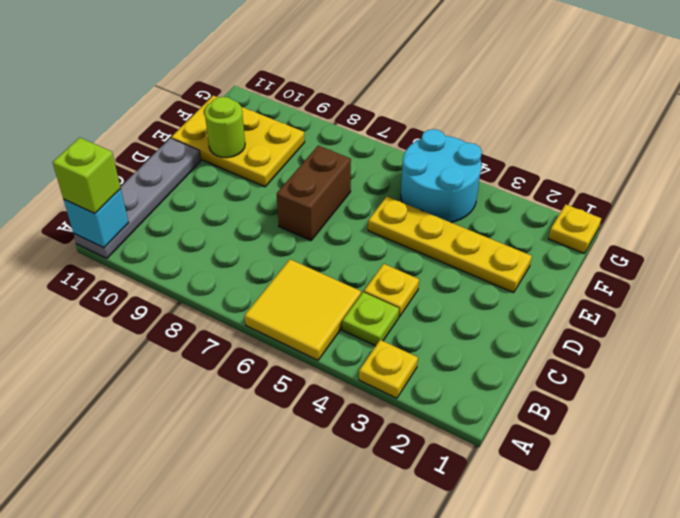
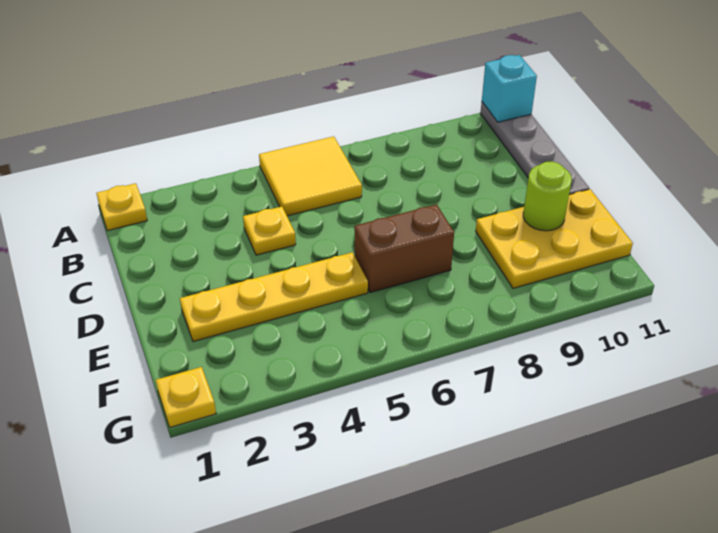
yellow plate A3 level 1 -> yellow plate A1 level 1
lime brick A11 level 3 -> none
lime plate B4 level 1 -> none
brown brick D7:E7 level 1 -> brown brick E6:E7 level 1
cyan round brick F4:G5 level 1 -> none

